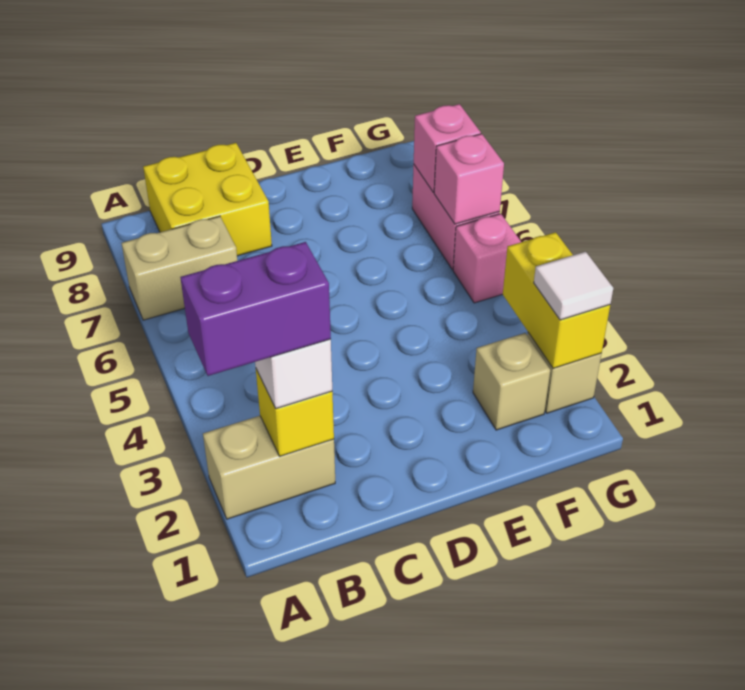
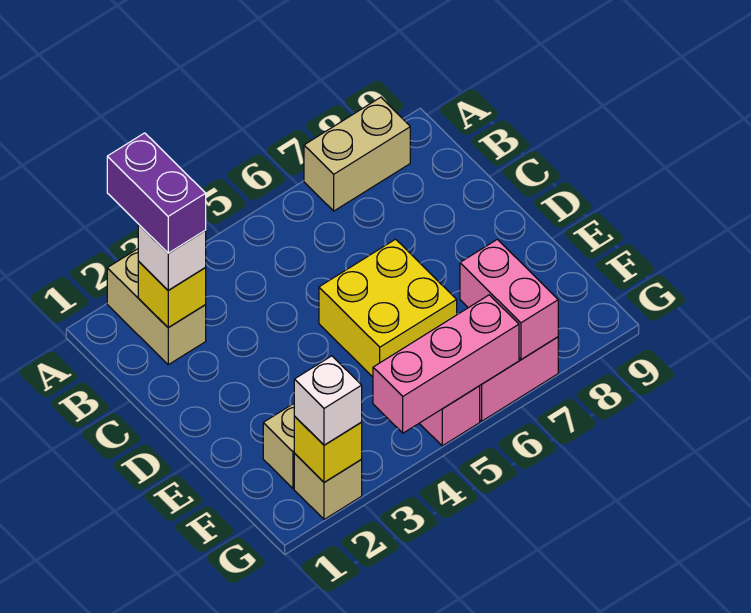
tan brick A7:B7 level 1 -> tan brick A7:A8 level 1
yellow brick B8:C9 level 1 -> yellow brick D5:E6 level 1
yellow brick G2:G3 level 2 -> yellow brick G2 level 2
white tile G2 level 3 -> white brick G2 level 3
pink brick G6 level 2 -> pink brick G4:G6 level 2
pink brick G7 level 2 -> pink brick F7:G7 level 2

